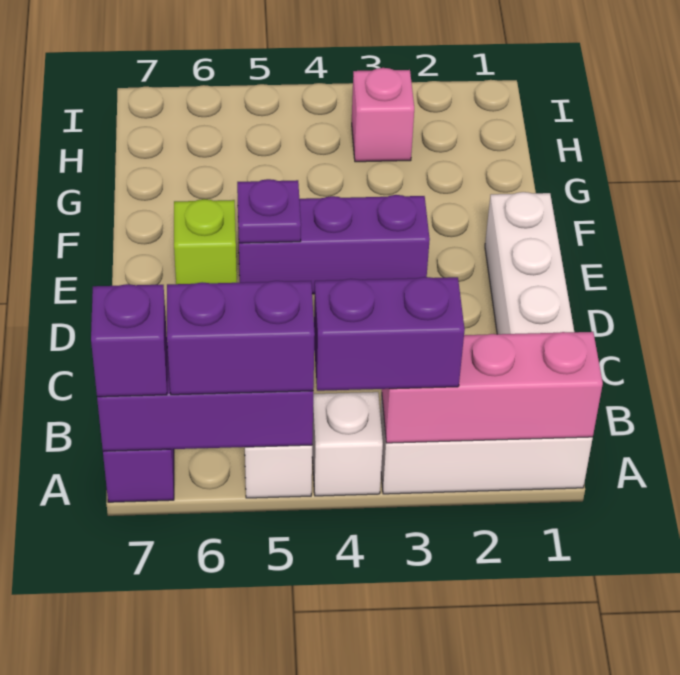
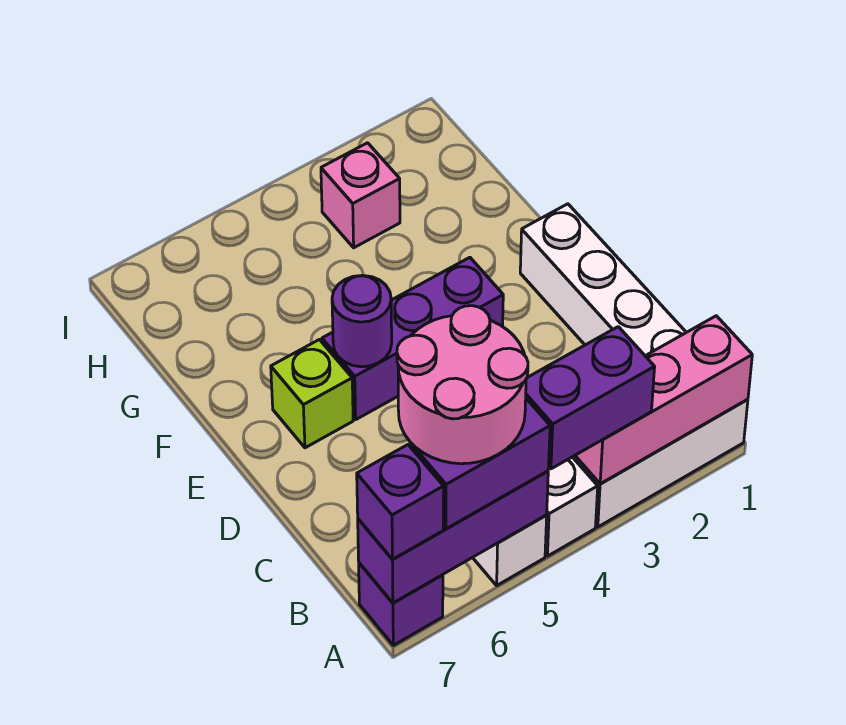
none -> pink round brick A5:B6 level 4
purple plate E5 level 2 -> purple round brick E5 level 2

